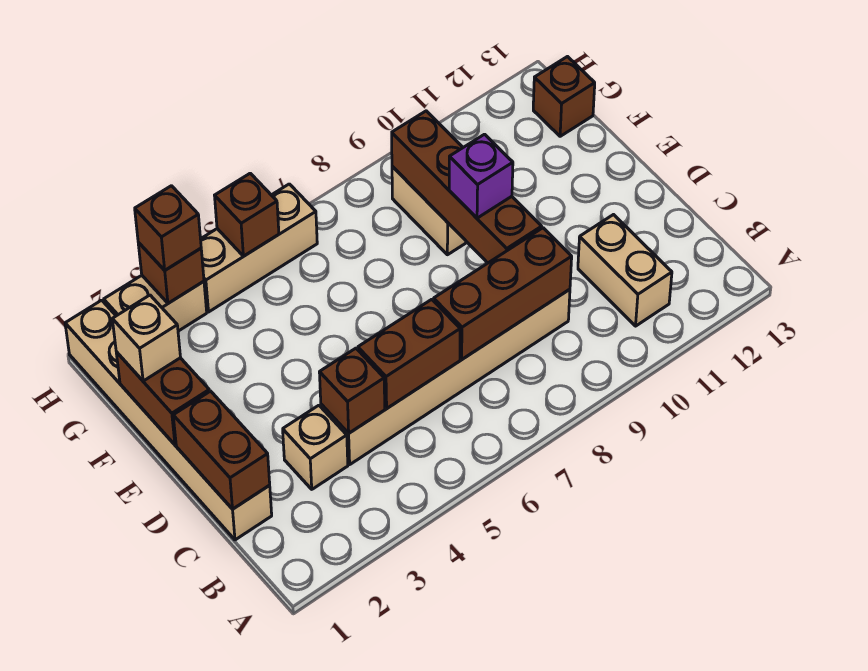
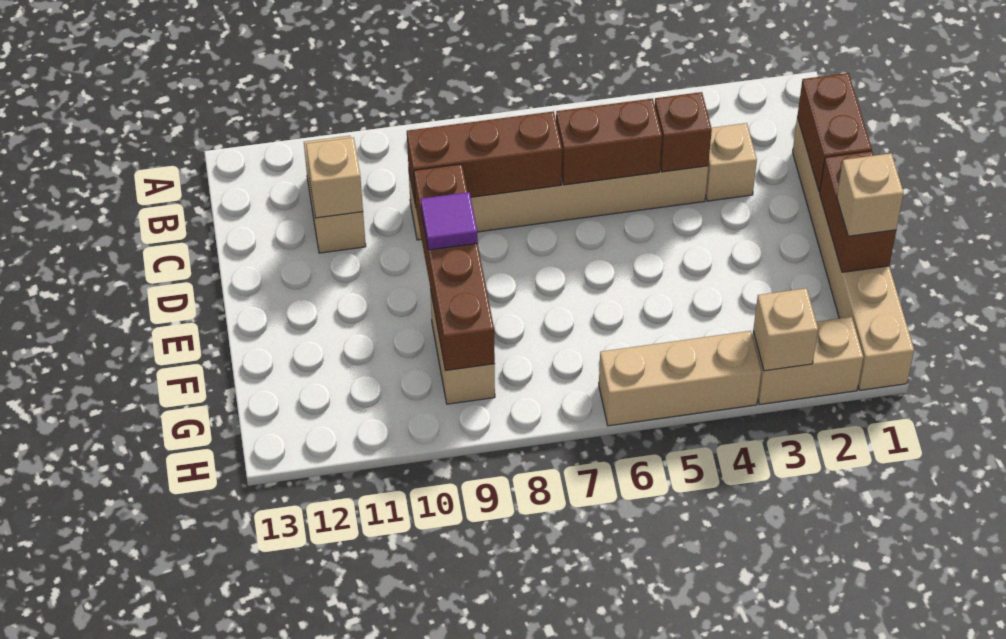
none -> tan brick C11 level 2
purple brick E9 level 3 -> purple tile E9 level 3
brown brick G13 level 1 -> none
brown brick H3 level 2 -> tan brick H3 level 2
brown brick H3 level 3 -> none
brown brick H5 level 2 -> none

